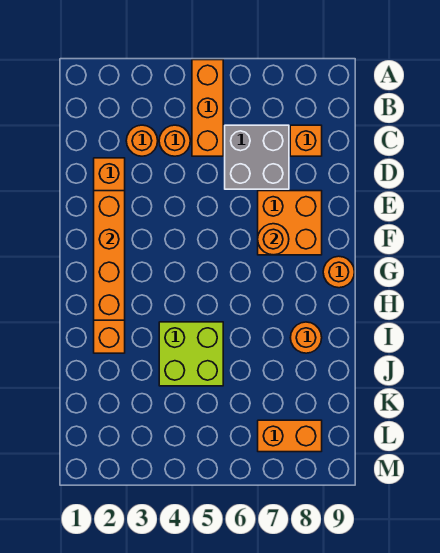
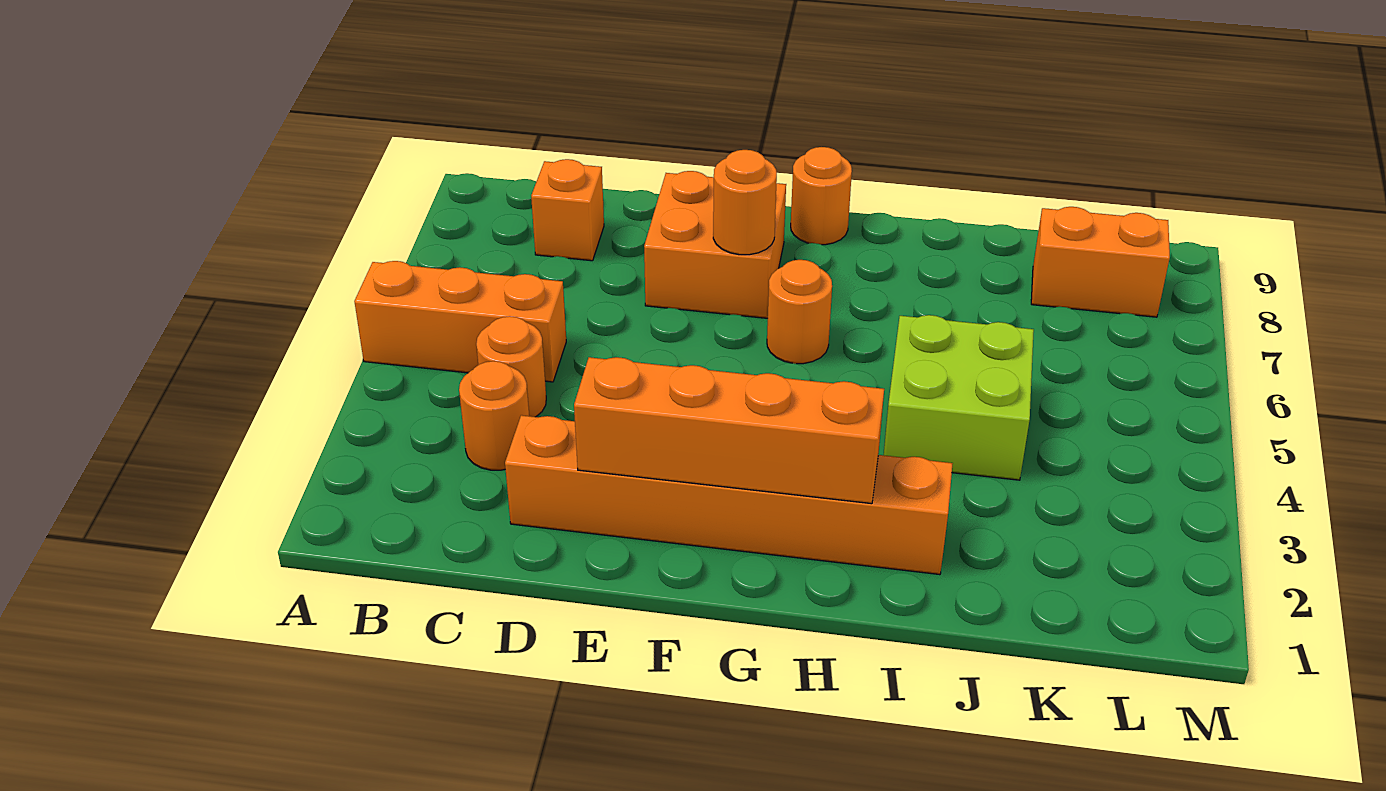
grey brick C6:D7 level 1 -> none
orange round brick I8 level 1 -> orange round brick G6 level 1
orange brick L7:L8 level 1 -> orange brick K8:L8 level 1

